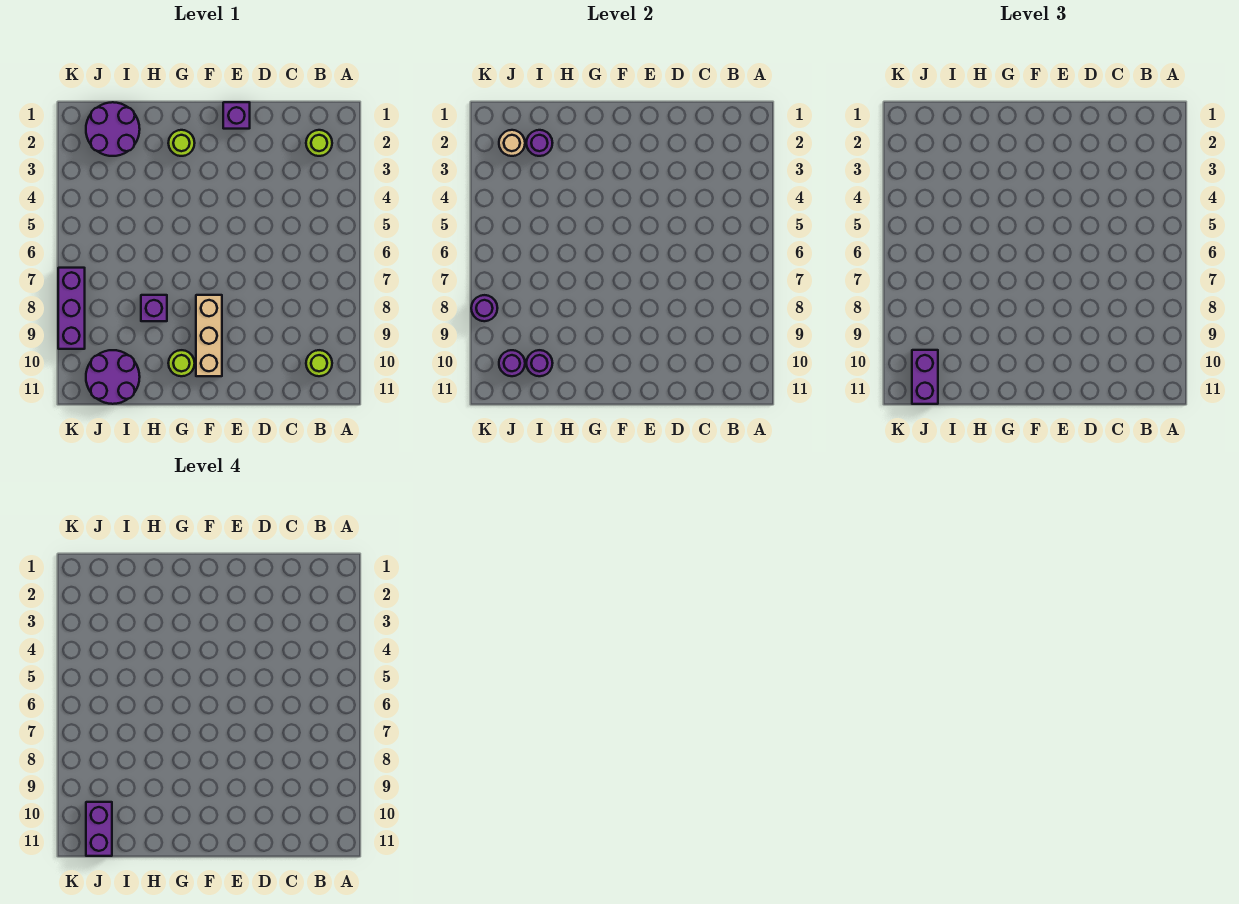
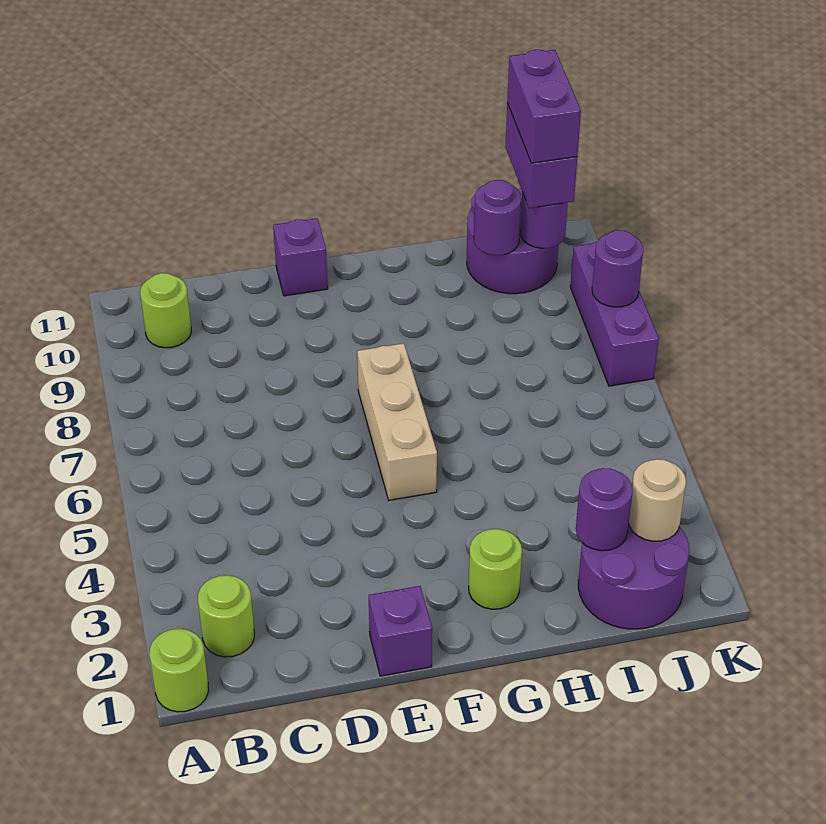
tan brick F8:F10 level 1 -> tan brick F5:F7 level 1
lime round brick G10 level 1 -> lime round brick A1 level 1
purple brick H8 level 1 -> purple brick E11 level 1

